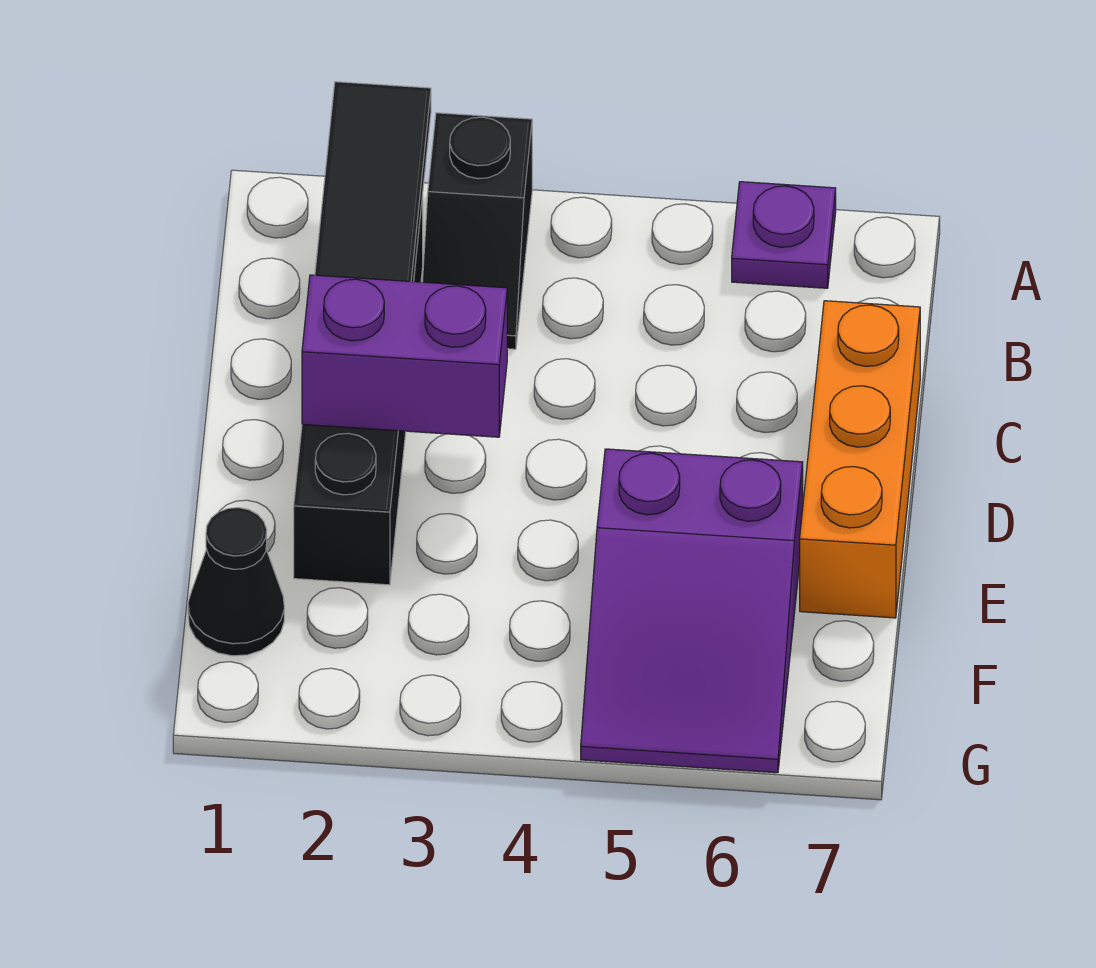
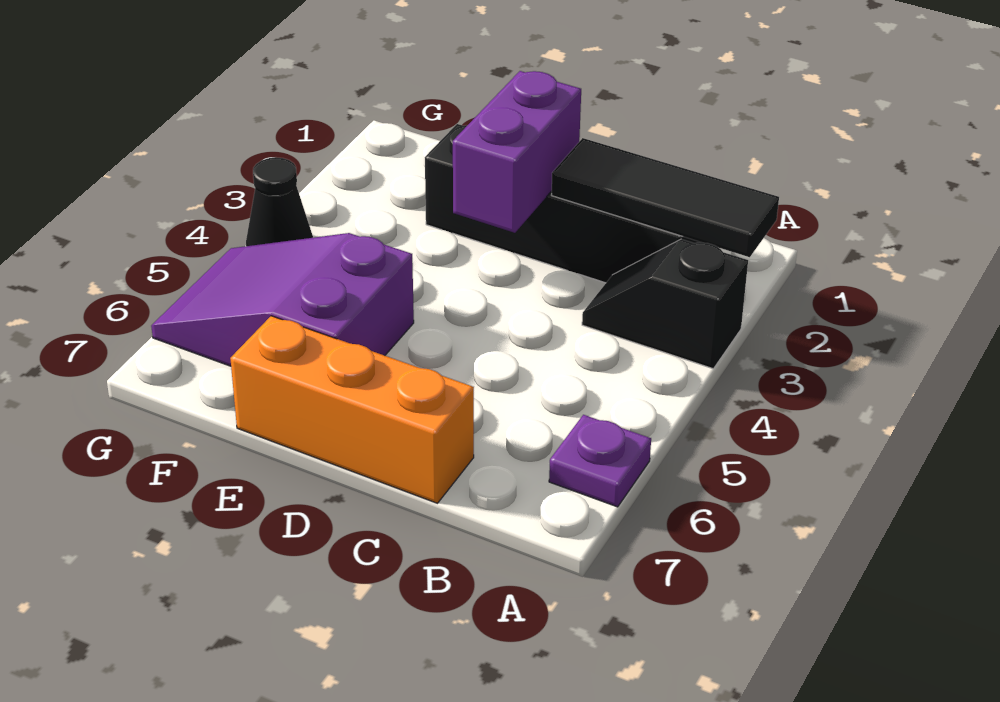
black cone F1 level 1 -> black cone G4 level 1

